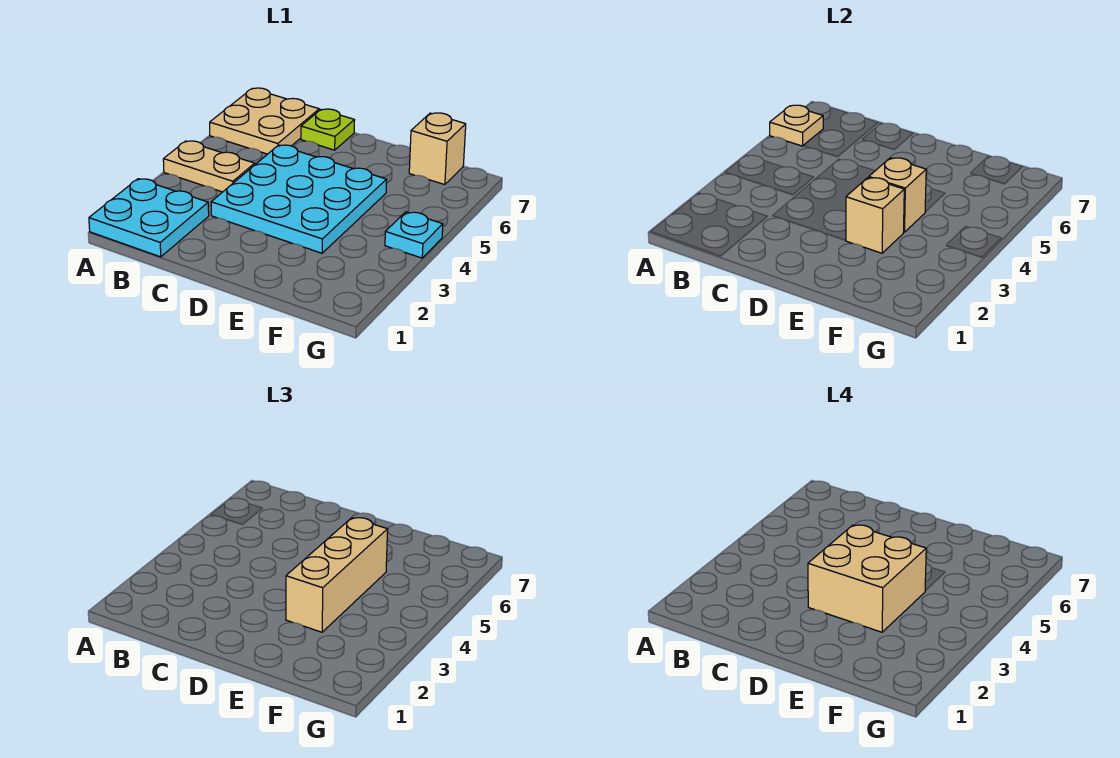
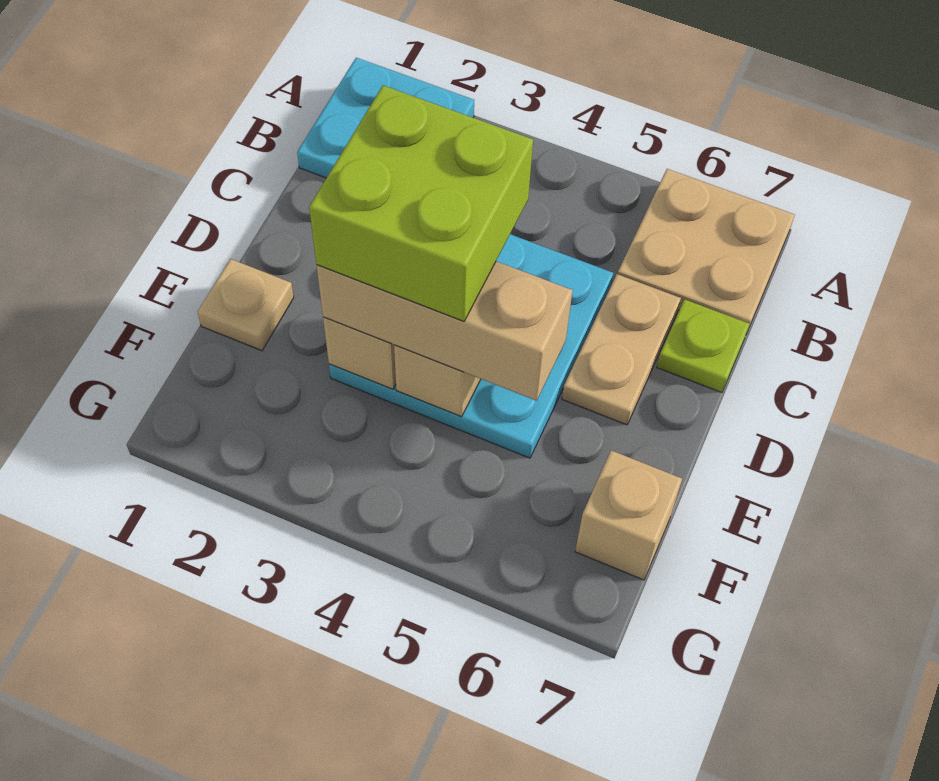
tan plate A4:B4 level 1 -> tan plate C6:D6 level 1
tan plate A6 level 2 -> tan plate E1 level 1
tan brick D3:E4 level 4 -> lime brick D3:E4 level 4
cyan plate G4 level 1 -> none

